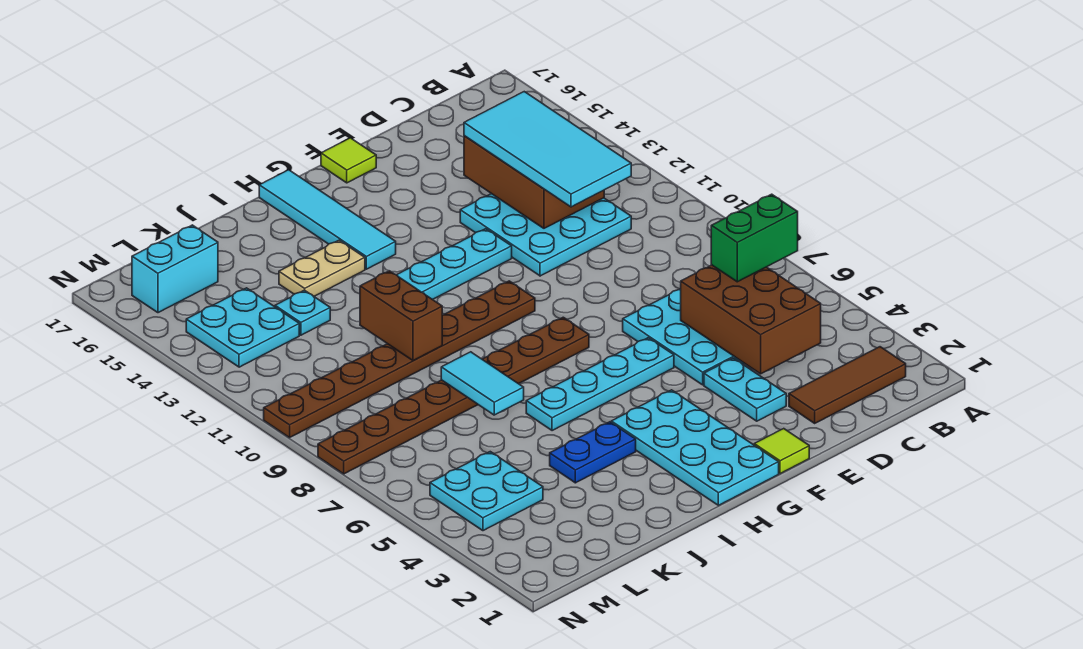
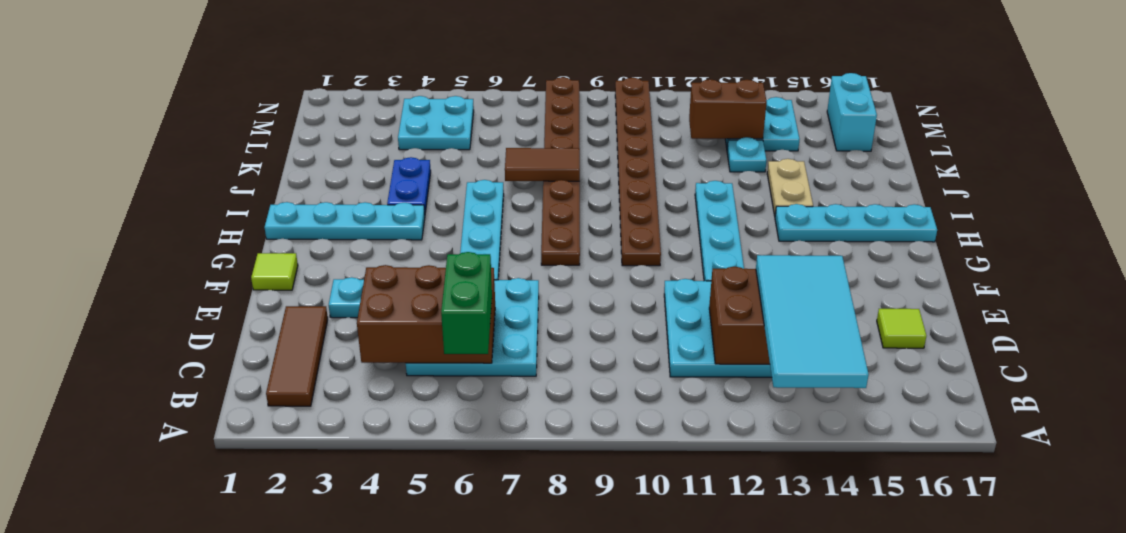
cyan tile C11:D14 level 3 -> cyan tile A13:D14 level 3
lime tile F17 level 1 -> lime tile D16 level 1
cyan plate G1:H4 level 1 -> cyan plate H1:H4 level 1
cyan tile H14:H17 level 1 -> cyan plate H14:H17 level 1
cyan tile J7:J8 level 2 -> brown tile J7:J8 level 2
brown brick J10:J11 level 2 -> brown brick L12:L13 level 2

